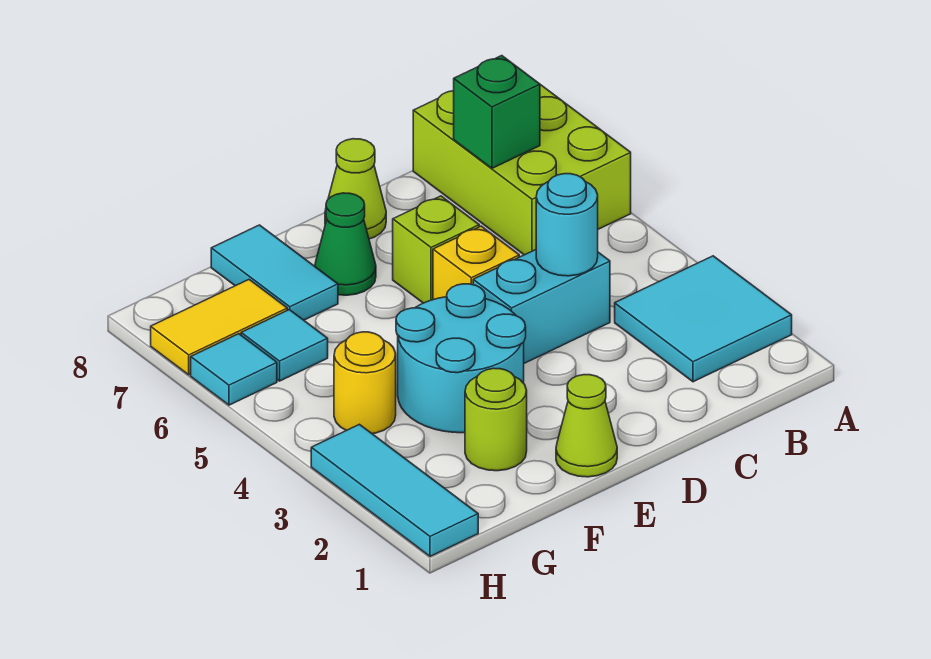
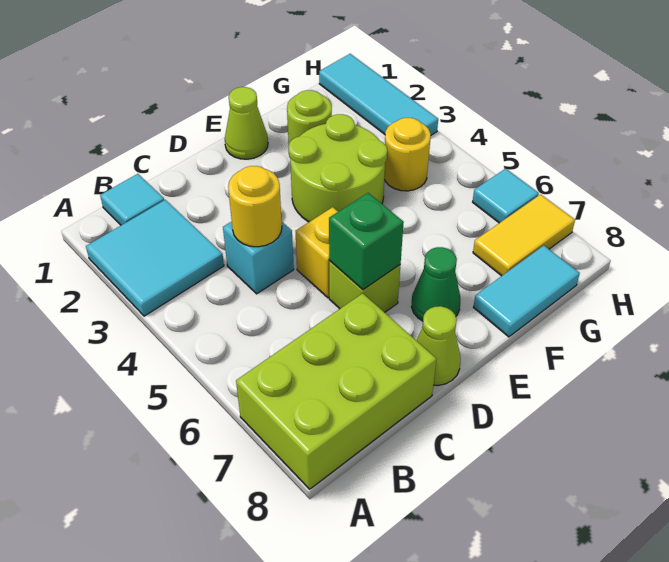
lime brick A6:B8 level 1 -> lime brick A7:C8 level 1
green brick B7 level 2 -> green brick D6 level 2
cyan brick C4:D4 level 1 -> cyan brick C4 level 1
cyan round brick C4 level 2 -> yellow round brick C4 level 2
cyan round brick E3:F4 level 1 -> lime round brick E3:F4 level 1
cyan tile F7:F8 level 1 -> cyan tile F8:G8 level 1
cyan tile G6 level 1 -> cyan tile B1 level 1

